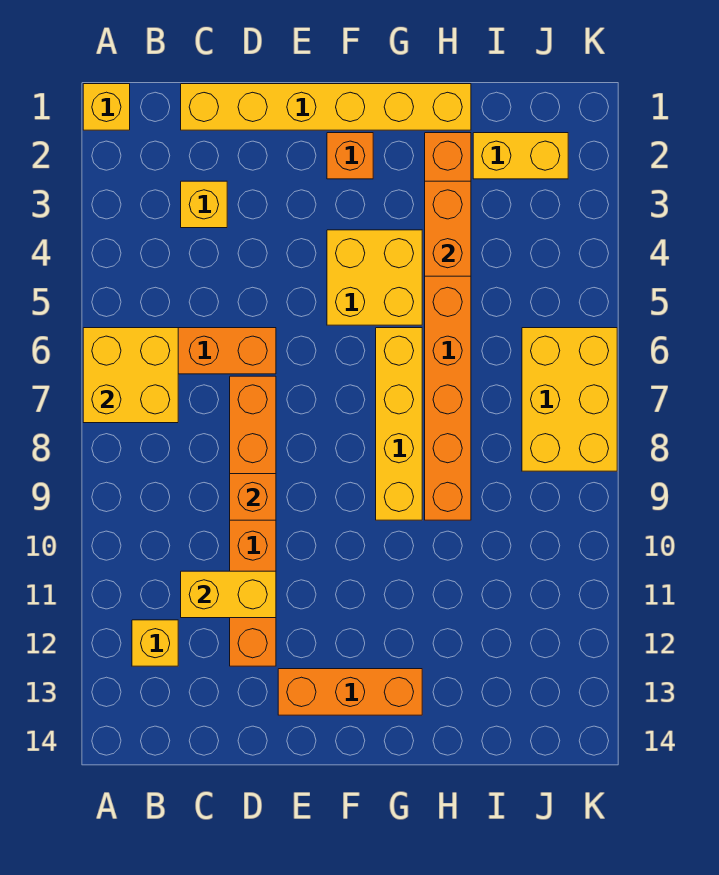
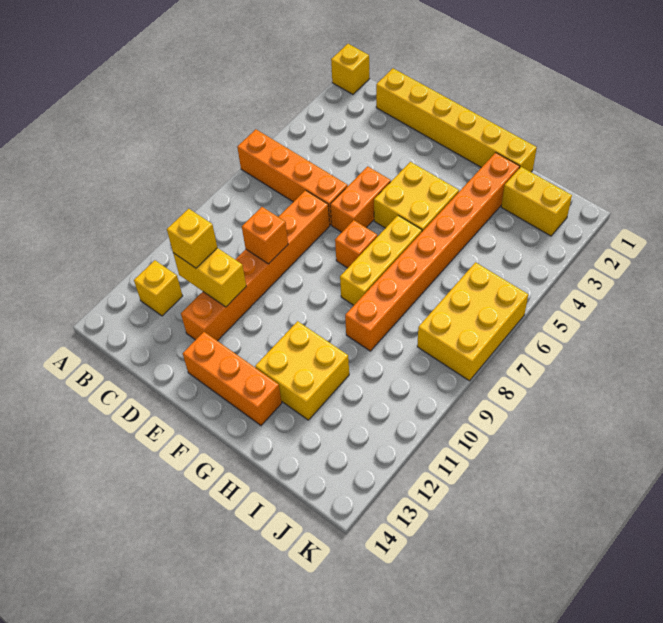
yellow brick A6:B7 level 2 -> yellow brick G11:H12 level 1
yellow brick C3 level 1 -> yellow brick C11 level 3
orange brick F2 level 1 -> orange brick F7 level 1
yellow brick G6:G9 level 1 -> yellow brick G6:G8 level 1
orange brick H3:H4 level 2 -> orange brick E5:E6 level 1

